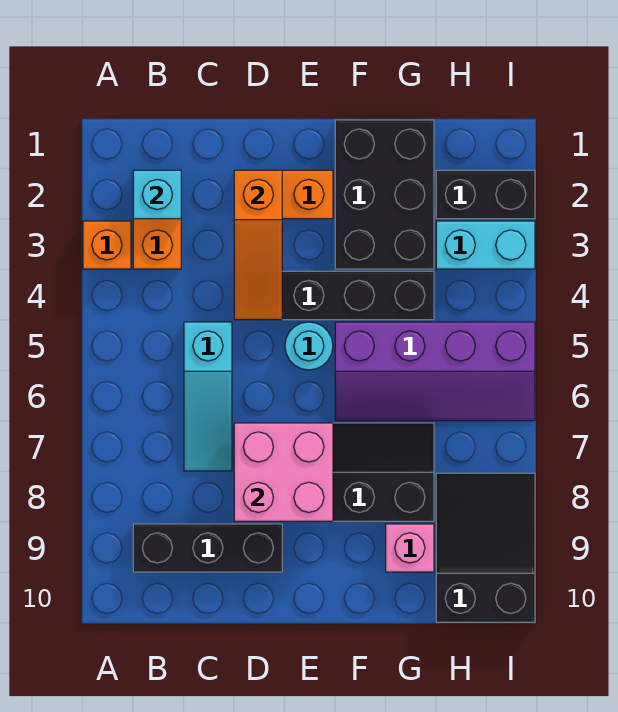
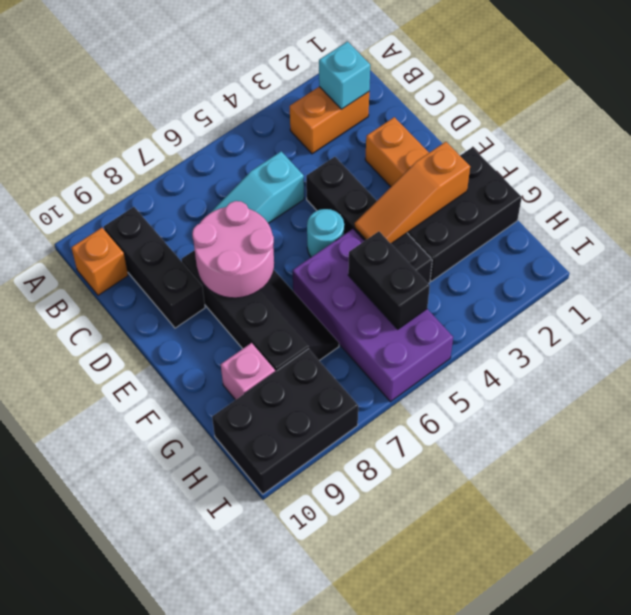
orange brick A3 level 1 -> orange brick B10 level 1
orange slope D2:D4 level 2 top 2 -> orange slope F2:F4 level 2 top 2
pink brick D7:E8 level 2 -> pink round brick D7:E8 level 2
purple slope F5:I6 level 1 top 5 -> purple brick F5:I6 level 1
black brick H2:I2 level 1 -> black brick G5:H5 level 2
cyan brick H3:I3 level 1 -> none
black slope H8:I10 level 1 top 10 -> black brick H8:I10 level 1

